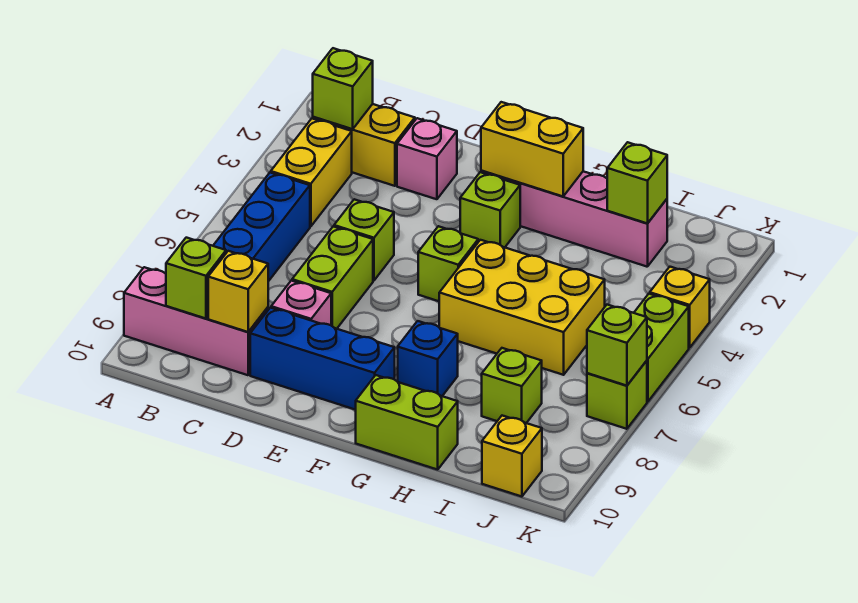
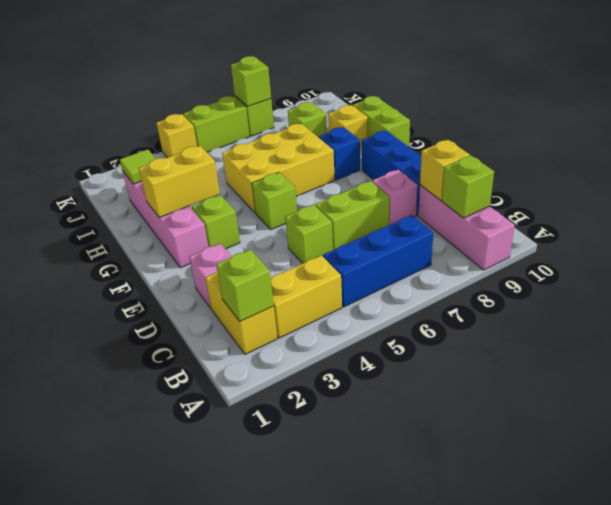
yellow brick F2:G2 level 2 -> yellow brick G2:G3 level 2
yellow brick G5:I6 level 1 -> yellow brick G5:H7 level 1
lime brick I2 level 2 -> lime tile I2 level 2
yellow brick J10 level 1 -> yellow brick H9 level 1

